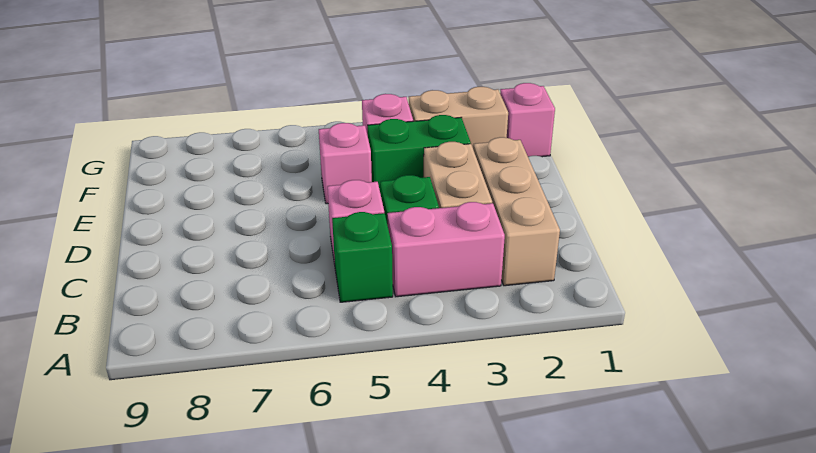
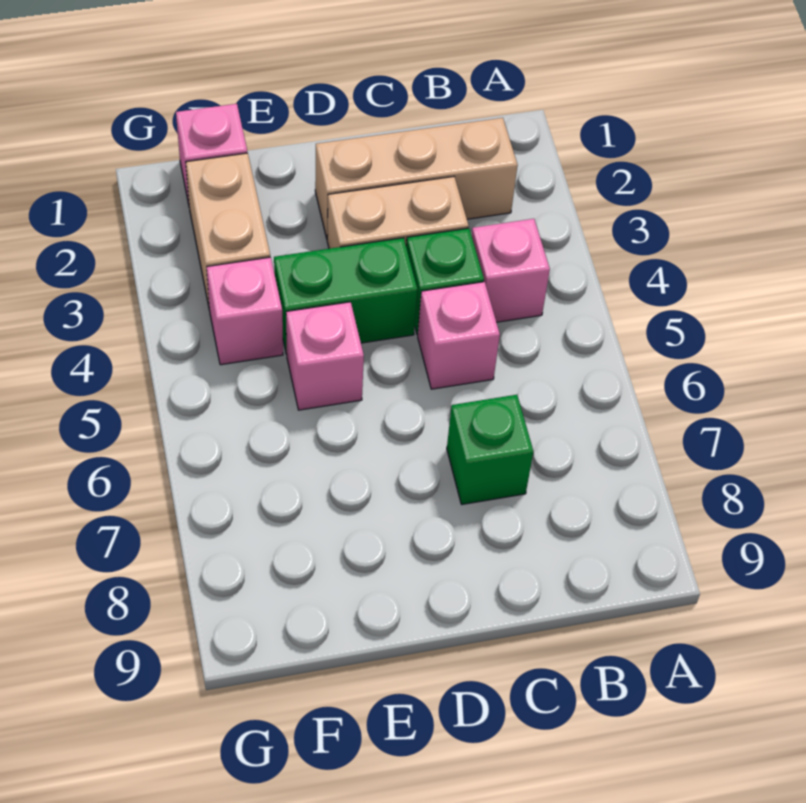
pink brick B3:B4 level 1 -> pink brick B4 level 1
green brick B5 level 1 -> green brick C7 level 1
green brick E3:E4 level 1 -> green brick D4:E4 level 1

